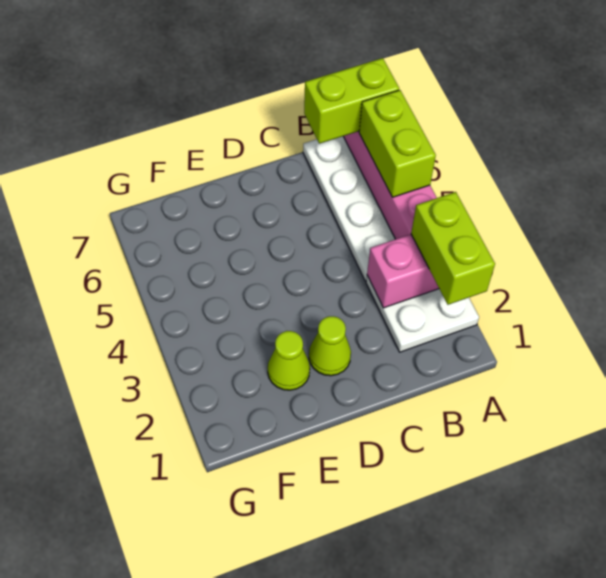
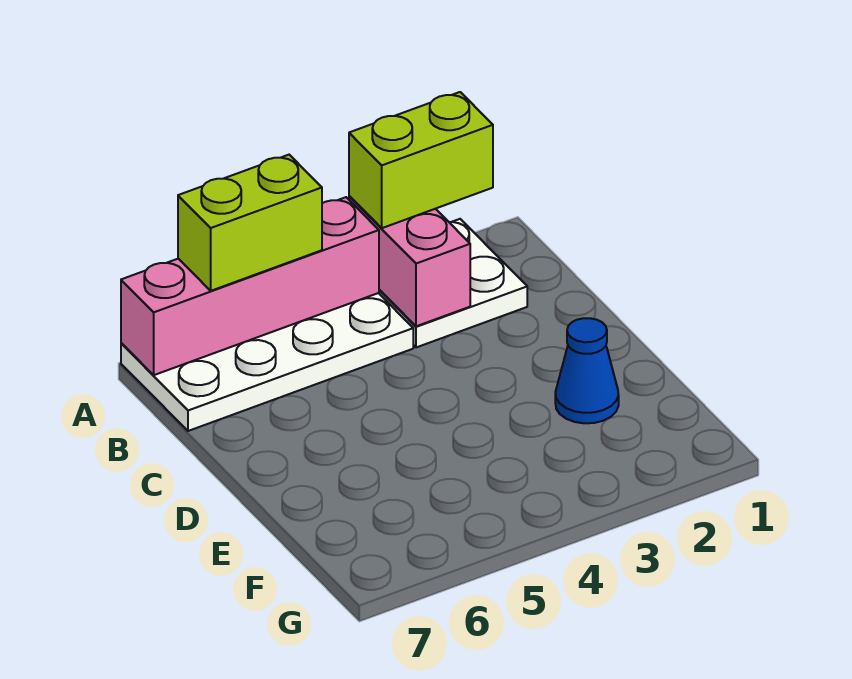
lime brick A7:B7 level 3 -> none
lime cone D2 level 1 -> none
lime cone E2 level 1 -> blue cone E2 level 1

